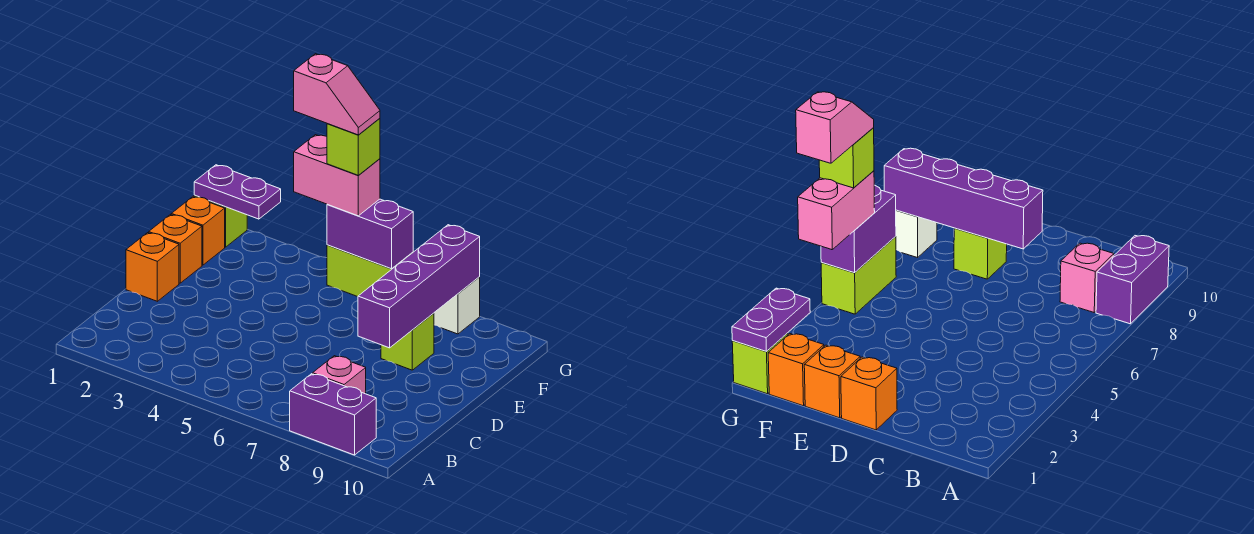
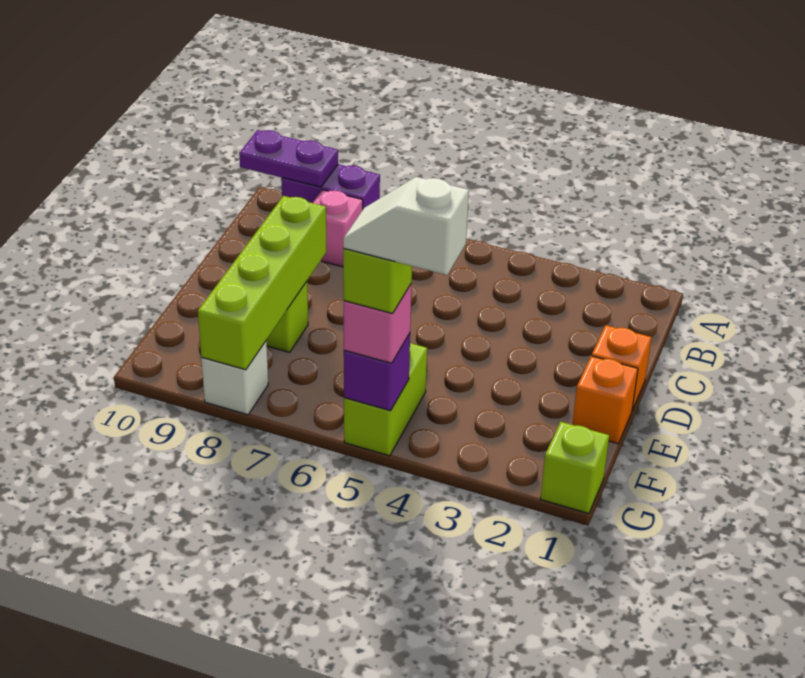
purple brick D8:G8 level 2 -> lime brick D8:G8 level 2
orange brick F1 level 1 -> none
purple plate G1:G2 level 2 -> purple plate A9:A10 level 2
pink brick G4:G5 level 3 -> pink brick G5 level 3
pink slope G4:G5 level 5 top 4 -> white slope G4:G5 level 5 top 4
lime brick G5:G6 level 1 -> lime brick F5:G5 level 1
purple brick G5:G6 level 2 -> purple brick G5 level 2

